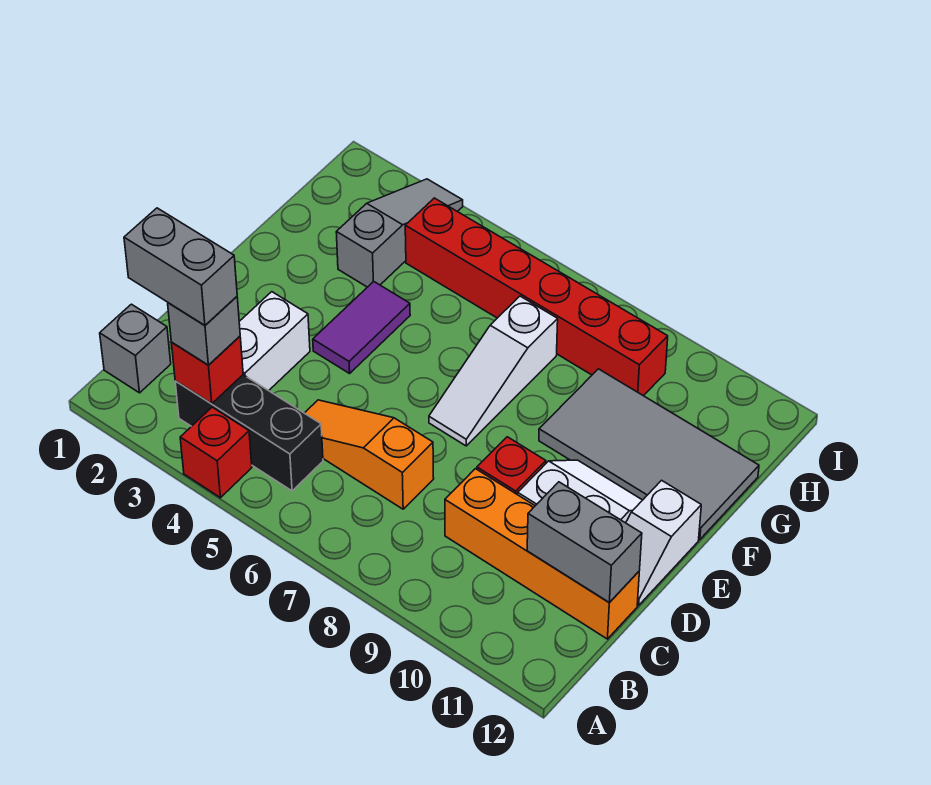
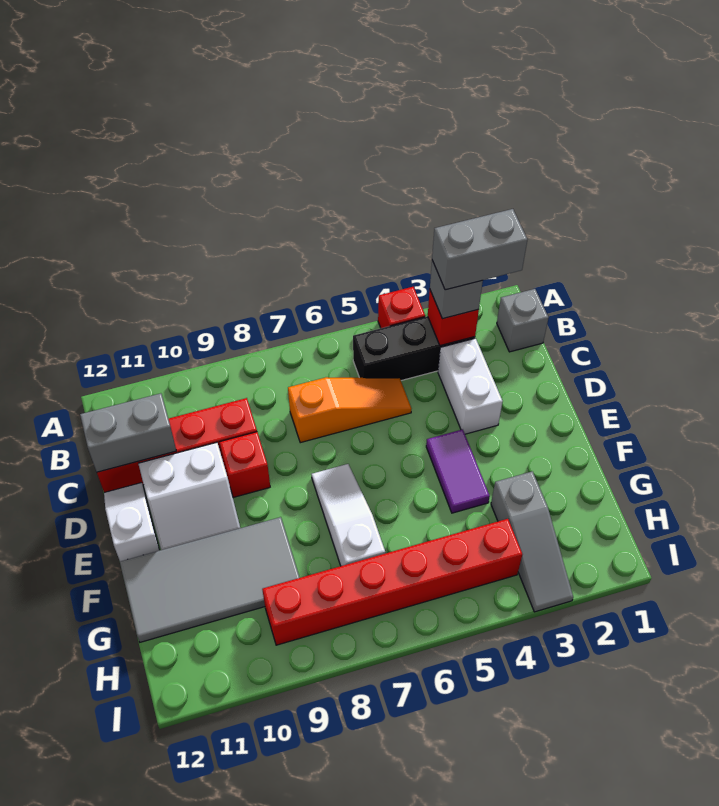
orange brick C9:C12 level 1 -> red brick C9:C12 level 1

